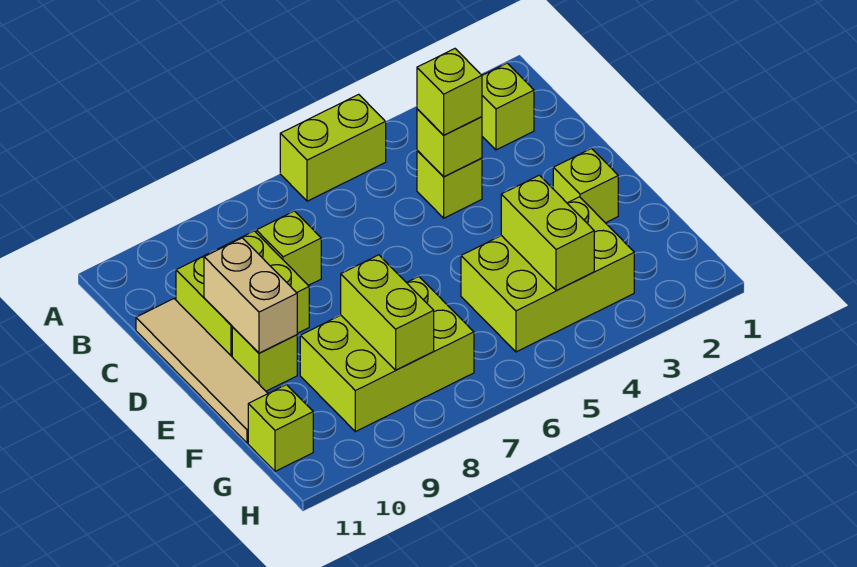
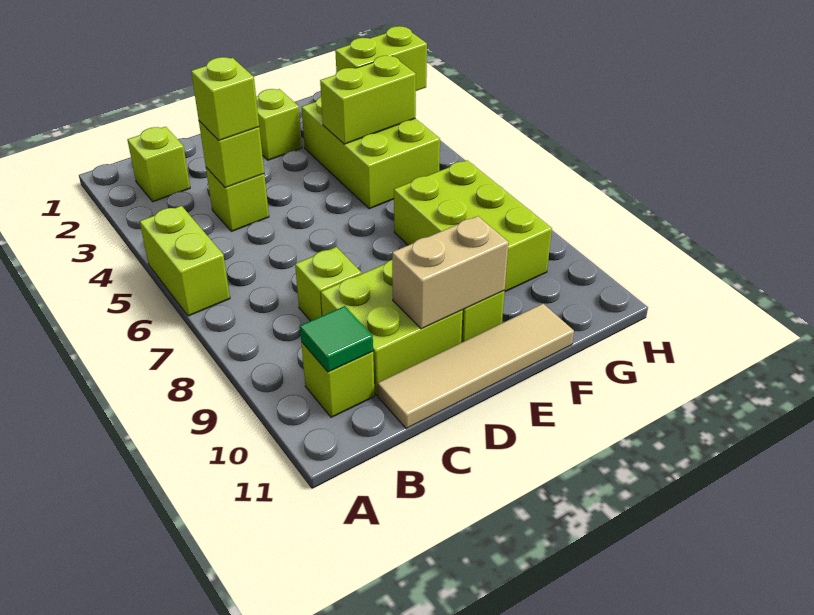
none -> green tile B10 level 2
lime brick F8:G8 level 2 -> lime brick G3:H3 level 2
lime brick G11 level 1 -> lime brick B10 level 1

